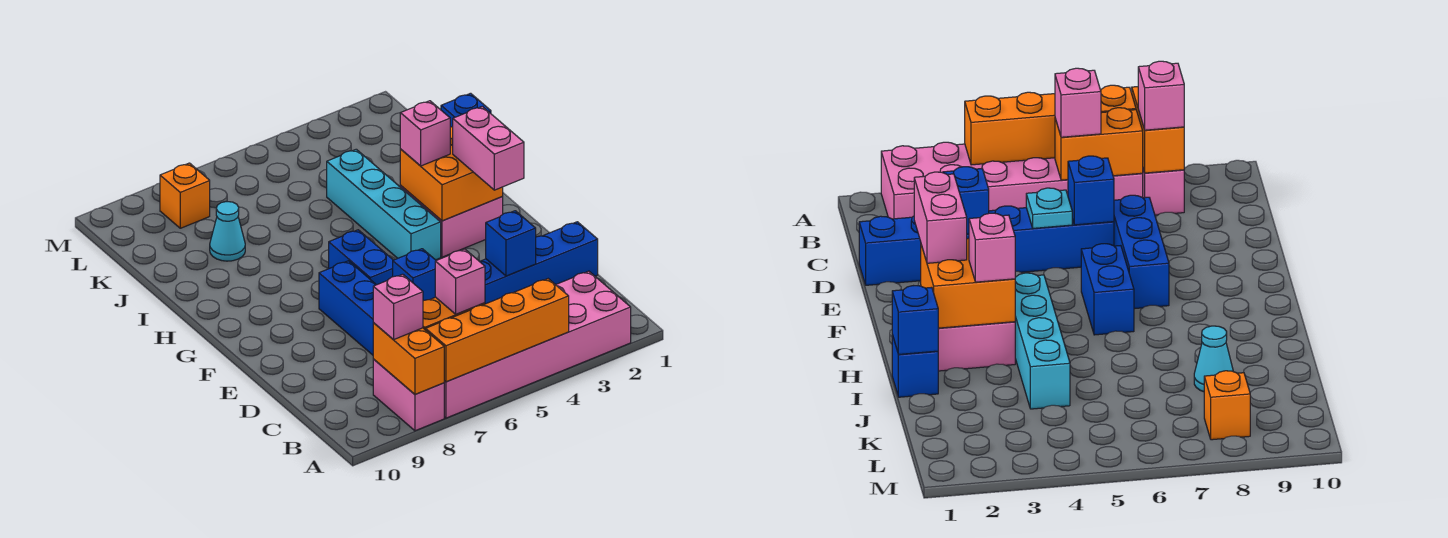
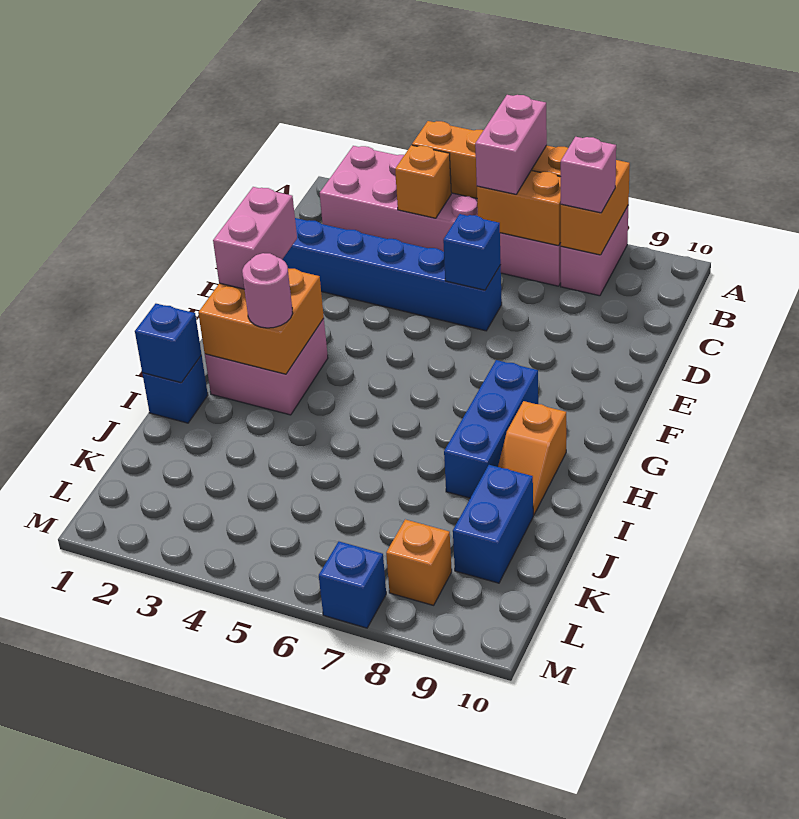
none -> orange brick B4 level 2
pink brick B6 level 3 -> pink brick A6:B6 level 3
blue brick D3 level 2 -> blue brick M7 level 1
cyan plate D5 level 2 -> none
blue brick D7:F7 level 1 -> blue brick G8:I8 level 1
blue brick F6:G6 level 1 -> blue brick J9:K9 level 1
cyan brick G4:J4 level 1 -> none
pink brick H3 level 3 -> pink round brick H3 level 3
none -> orange slope H9:I9 level 1 top H
cyan cone J8 level 1 -> none

